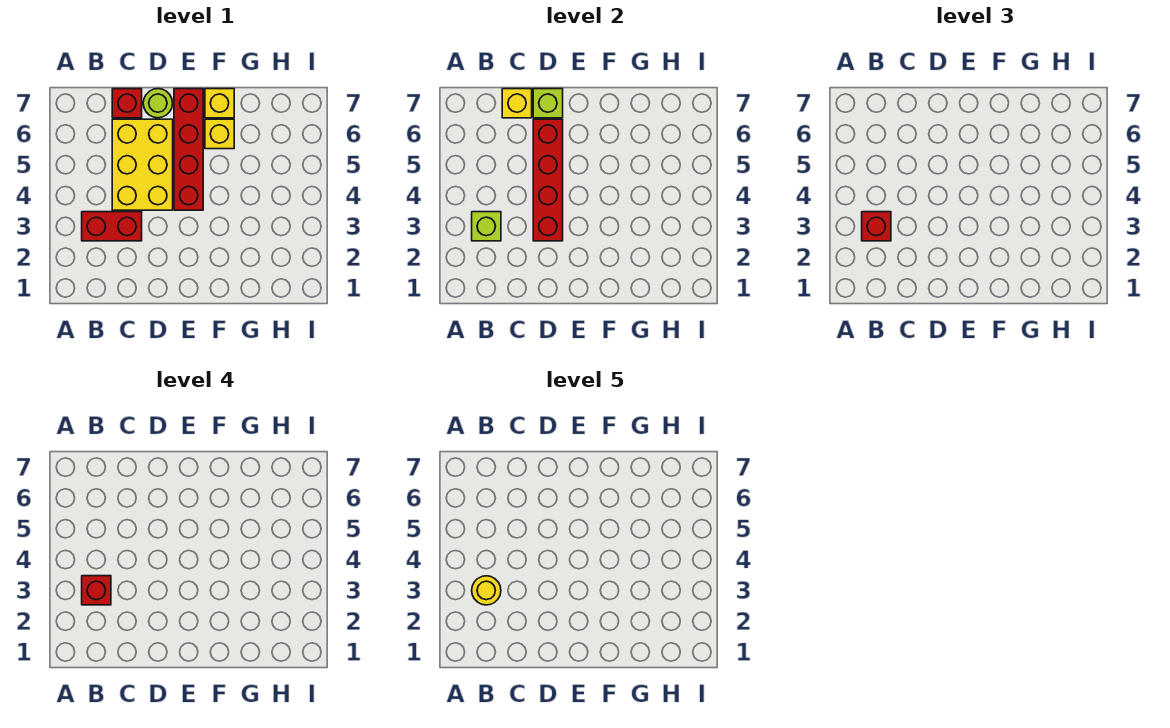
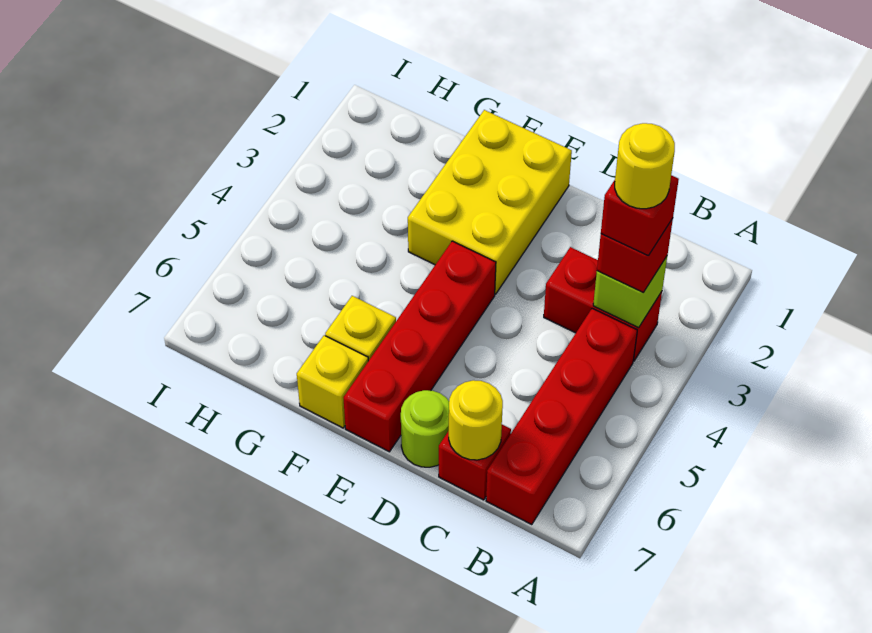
yellow brick C4:D6 level 1 -> yellow brick E1:F3 level 1
yellow brick C7 level 2 -> yellow round brick C7 level 2
red brick D3:D6 level 2 -> red brick B4:B7 level 1
lime brick D7 level 2 -> none

